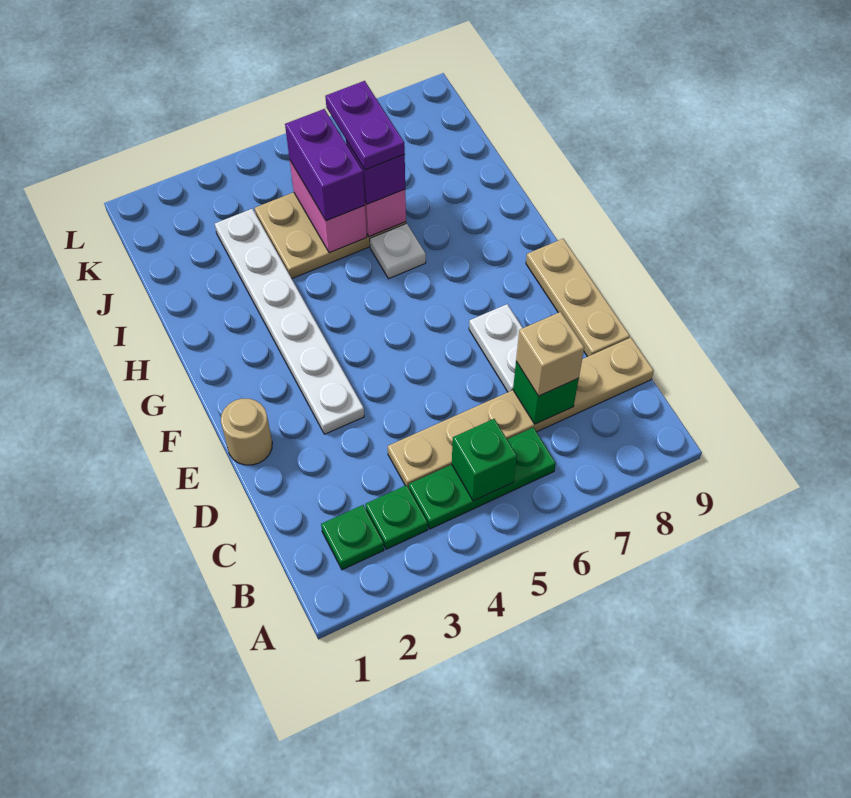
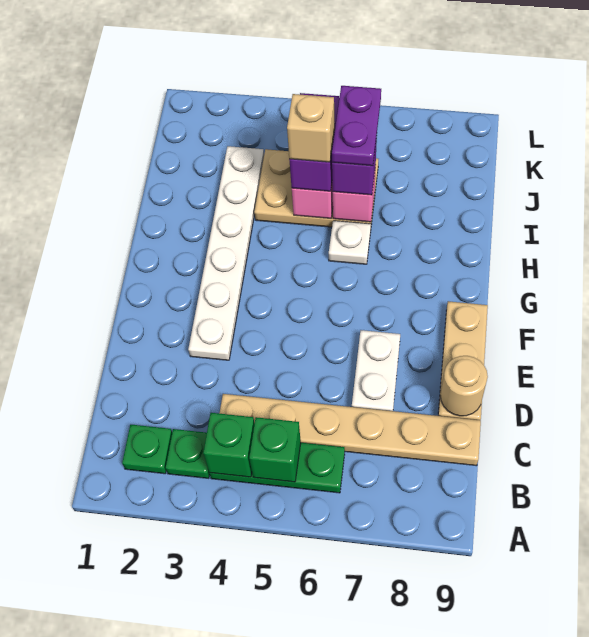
green brick C7 level 2 -> green brick B4 level 2
tan brick C7 level 3 -> tan brick I5 level 4
tan round brick E1 level 1 -> tan round brick D9 level 2

